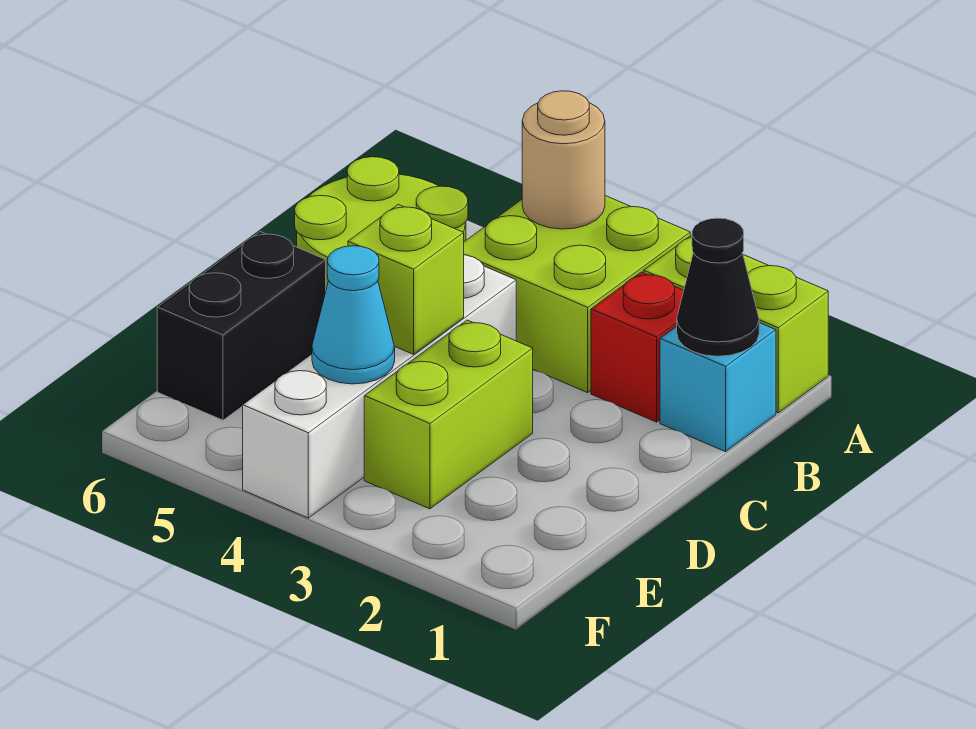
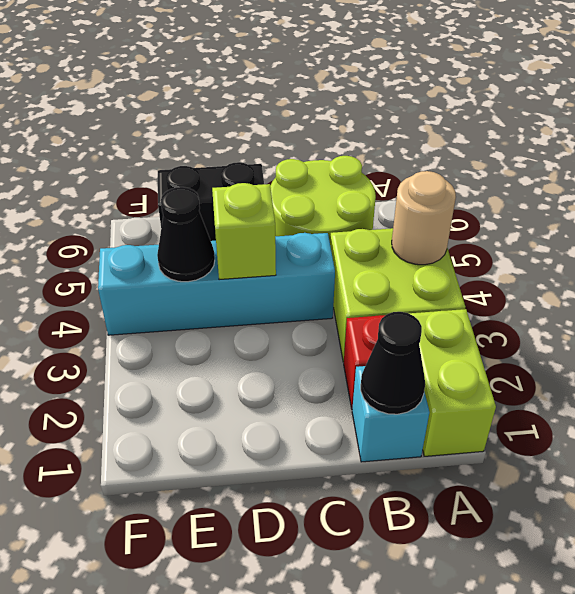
white brick C4:F4 level 1 -> cyan brick C4:F4 level 1
lime brick D3:E3 level 1 -> none
cyan cone E4 level 2 -> black cone E4 level 2

